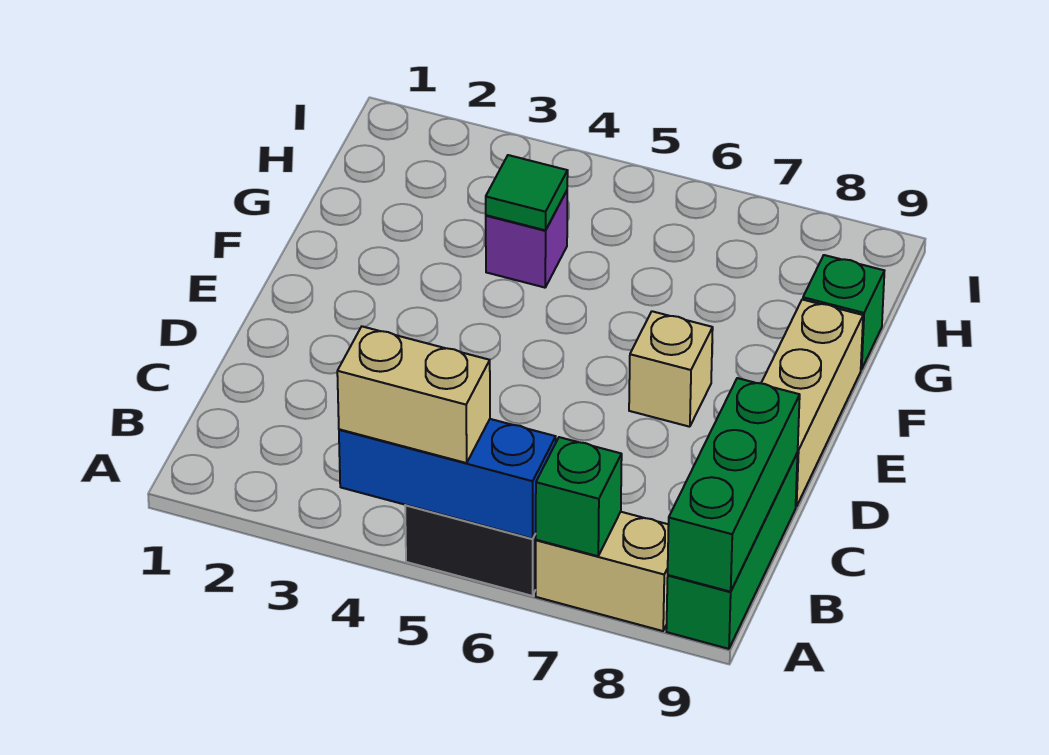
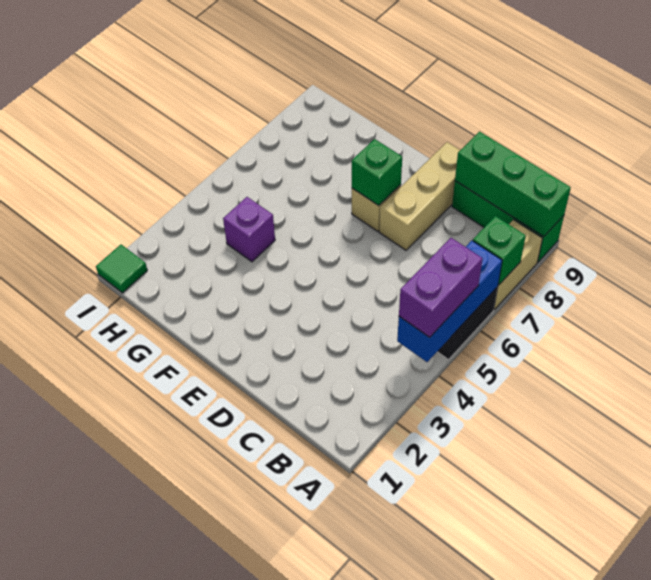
tan brick A4:A5 level 3 -> purple brick A4:A5 level 3
tan brick D9:F9 level 1 -> tan brick D7:D9 level 1
green tile G4 level 2 -> green tile I1 level 1
green brick G9 level 1 -> green brick E7 level 2

